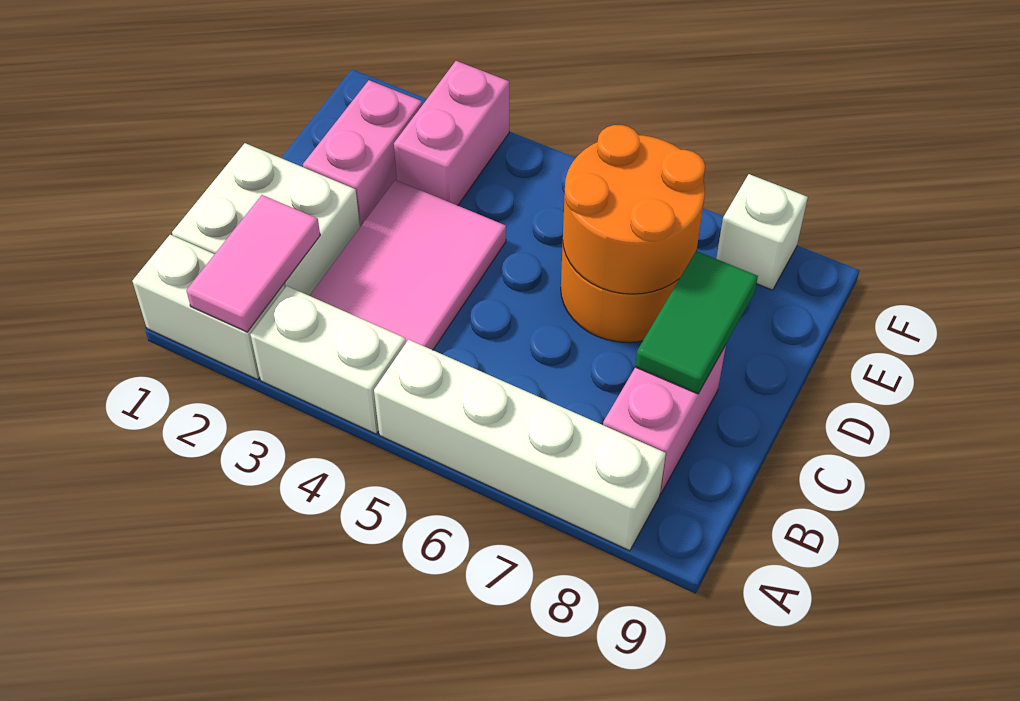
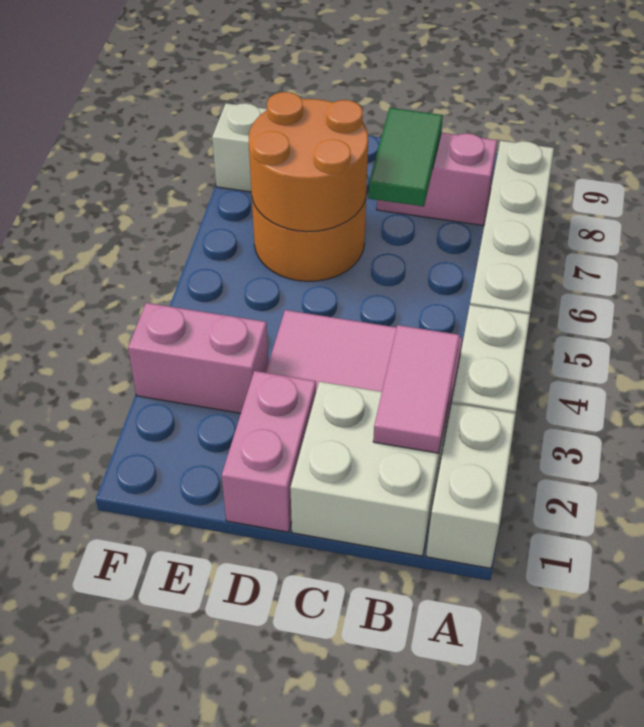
pink tile A2:B2 level 2 -> pink tile B2:B3 level 2
green tile C8:D8 level 2 -> green tile C7:C8 level 2
pink brick D2:E2 level 1 -> pink brick D1:D2 level 1

